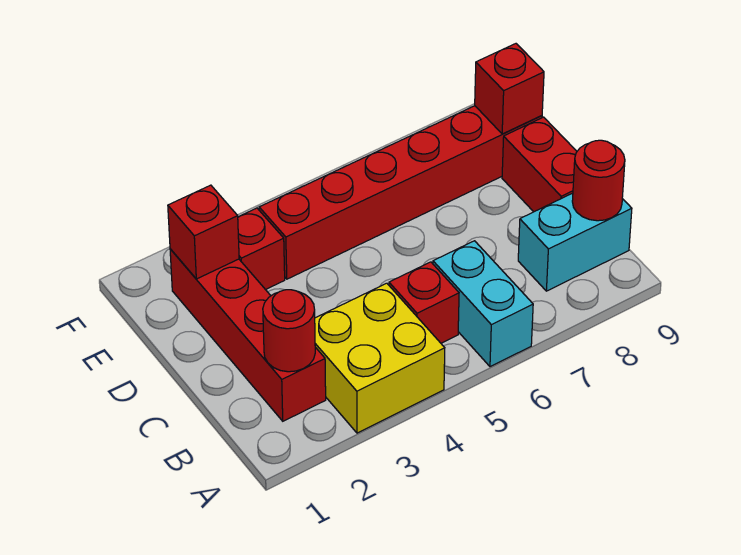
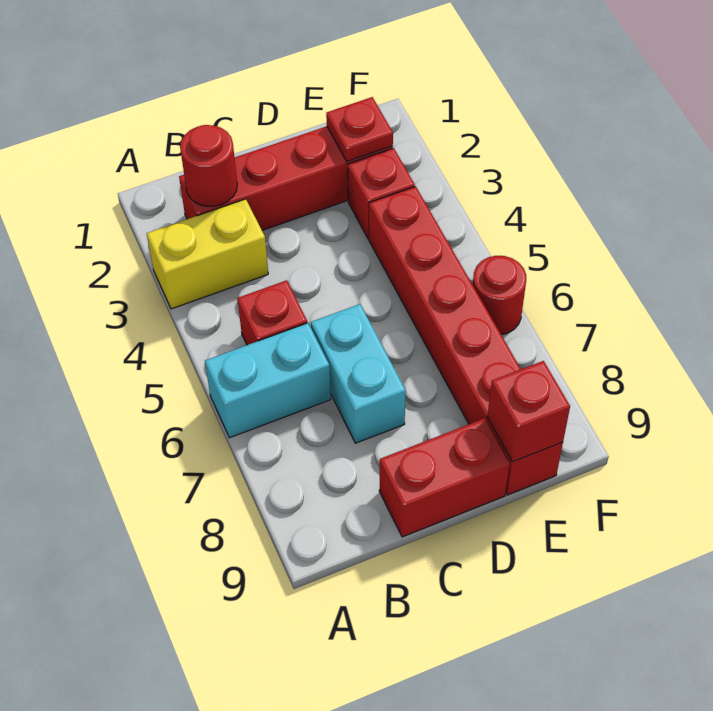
yellow brick A3:B4 level 1 -> yellow brick A3:B3 level 1
cyan brick B8:B9 level 1 -> cyan brick C6:C7 level 1
red round brick B9 level 2 -> red round brick F6 level 1
red brick E2 level 2 -> red plate E2 level 2

